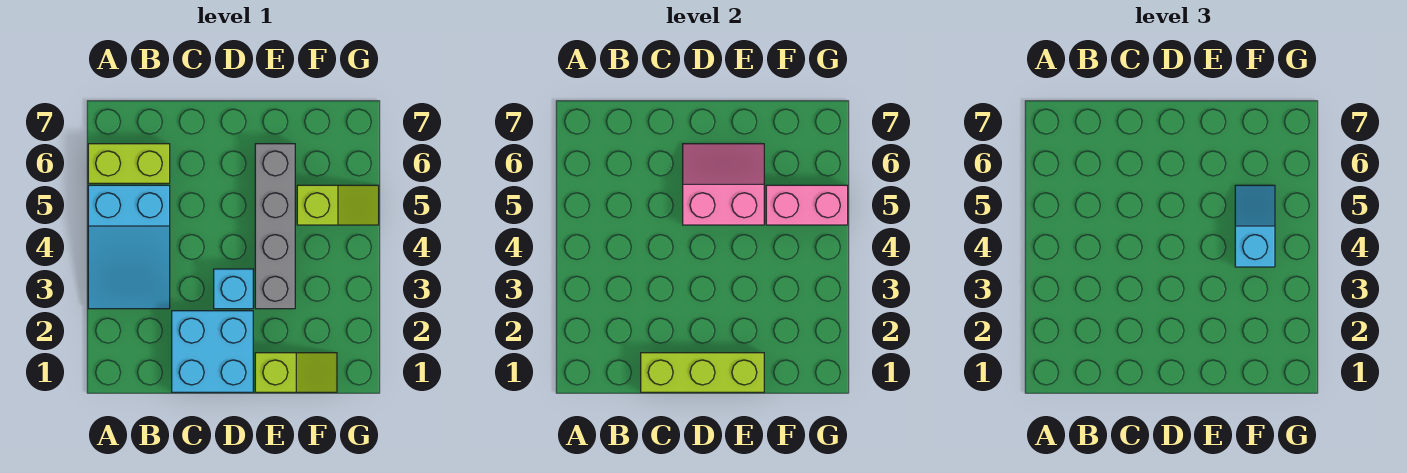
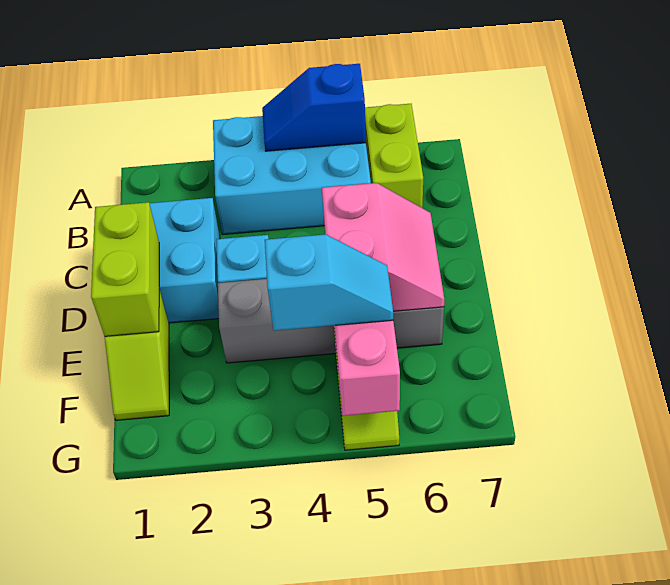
cyan slope A3:B5 level 1 top 5 -> cyan brick A3:B5 level 1
none -> blue slope A4:A5 level 2 top 5
lime brick C1:E1 level 2 -> lime brick D1:E1 level 2

